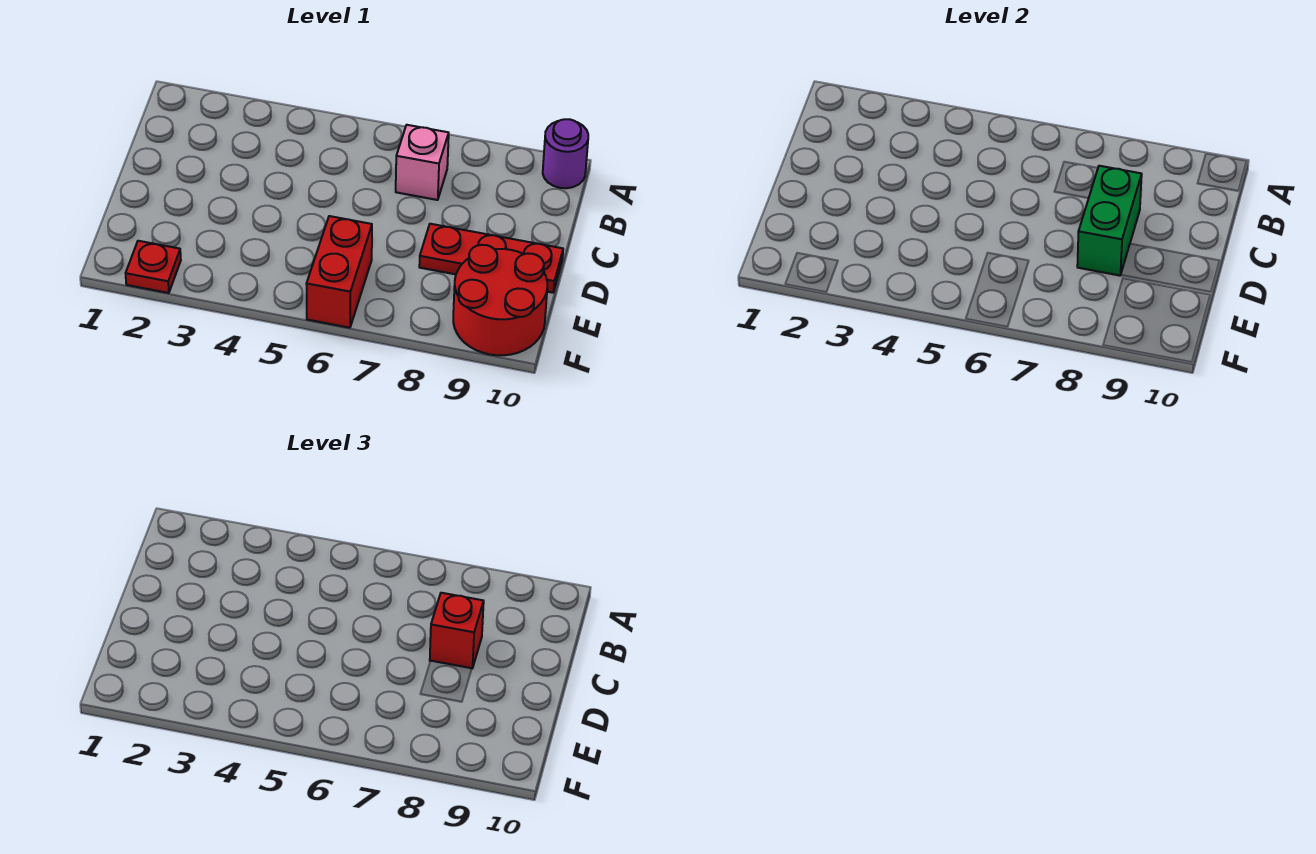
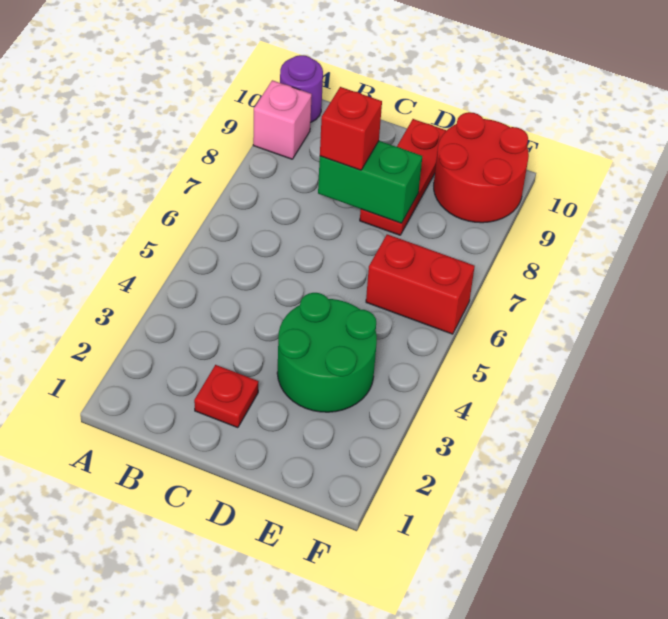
pink brick B7 level 1 -> pink brick A9 level 1
none -> green round brick D3:E4 level 1
red plate F2 level 1 -> red plate C2 level 1

